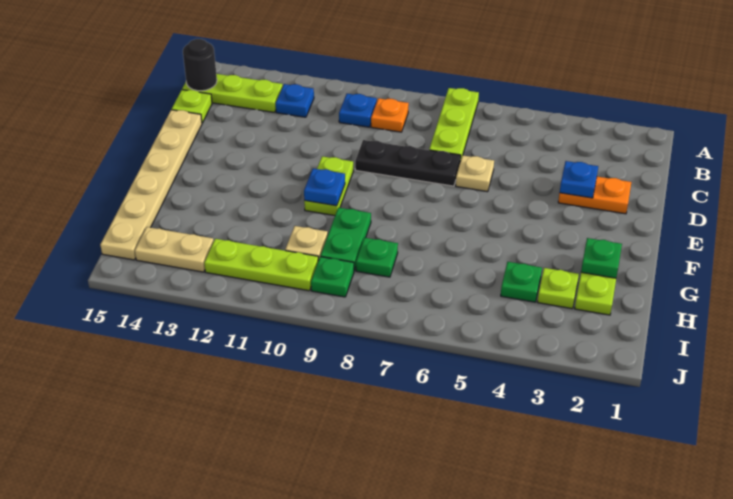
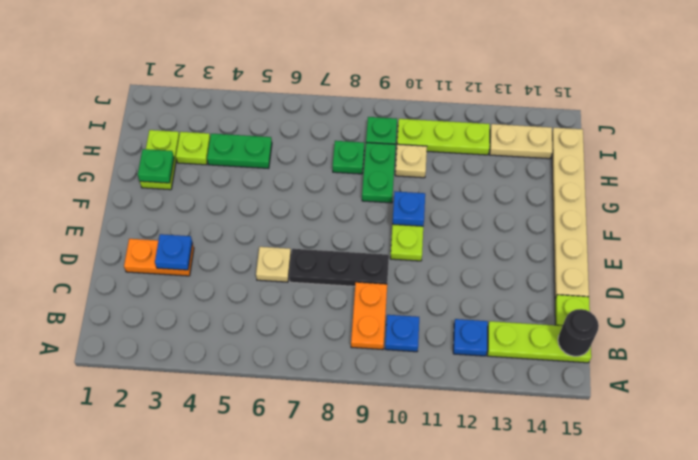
lime plate A7:C7 level 1 -> none
orange plate B9 level 1 -> orange plate B9:C9 level 1
green plate H4 level 1 -> green plate H4:H5 level 1

